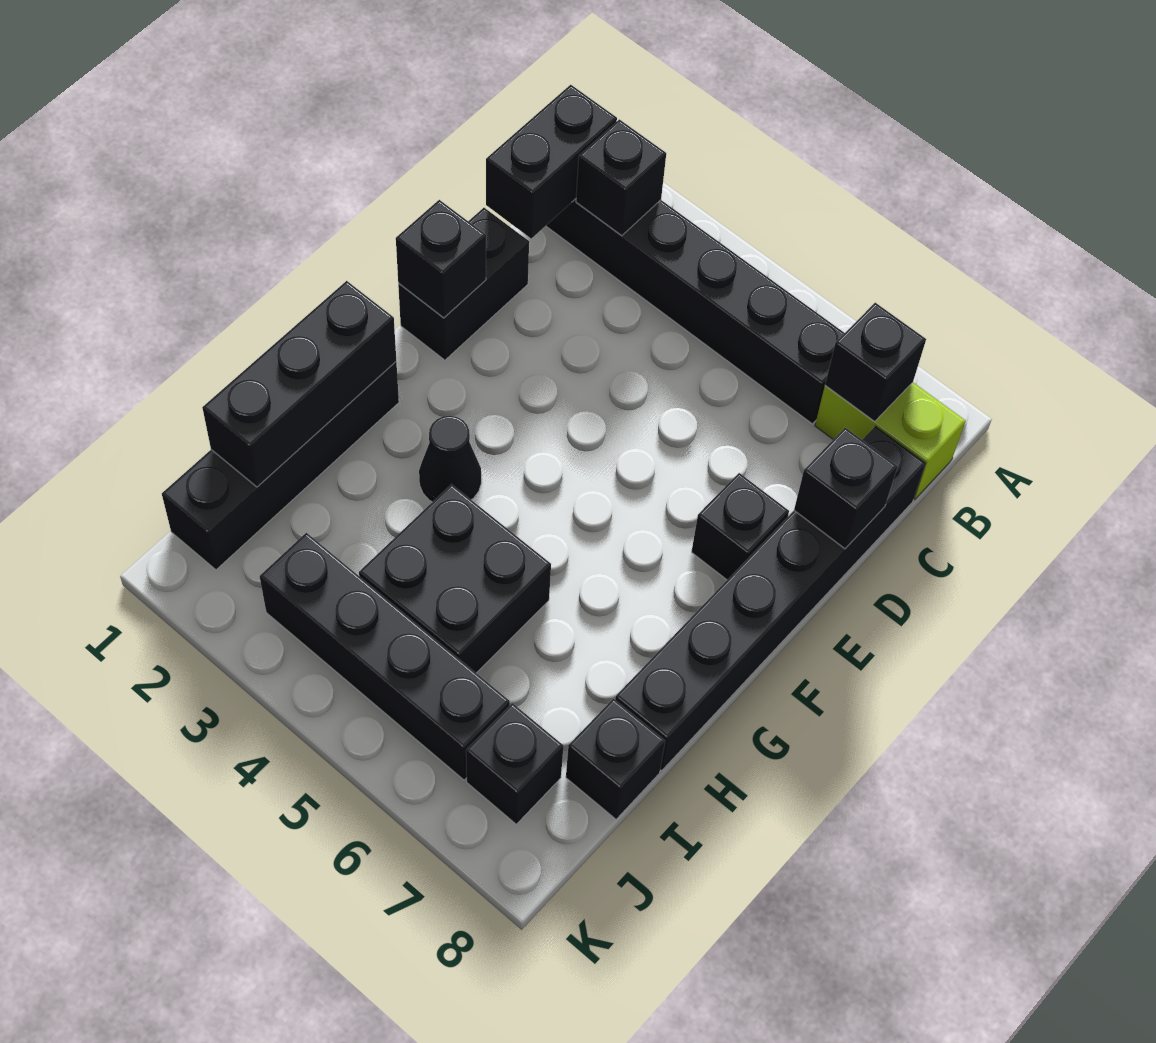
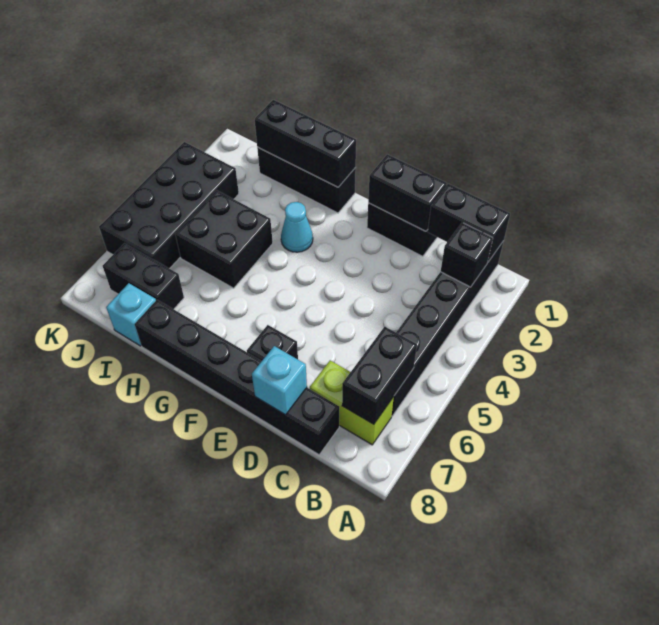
lime brick B7:B8 level 1 -> lime brick B7:C7 level 1
black brick B7 level 2 -> black brick B6:B7 level 2
black brick D8 level 2 -> cyan brick D8 level 2
black brick E1 level 2 -> black brick D1:E1 level 2
black brick G1:J1 level 1 -> black brick G1:I1 level 1
black cone G3 level 1 -> cyan cone G3 level 1
black brick I8 level 1 -> cyan brick I8 level 1
black brick J3:J6 level 1 -> black brick J3:K6 level 1
black brick J7 level 1 -> black brick I7:J7 level 1

